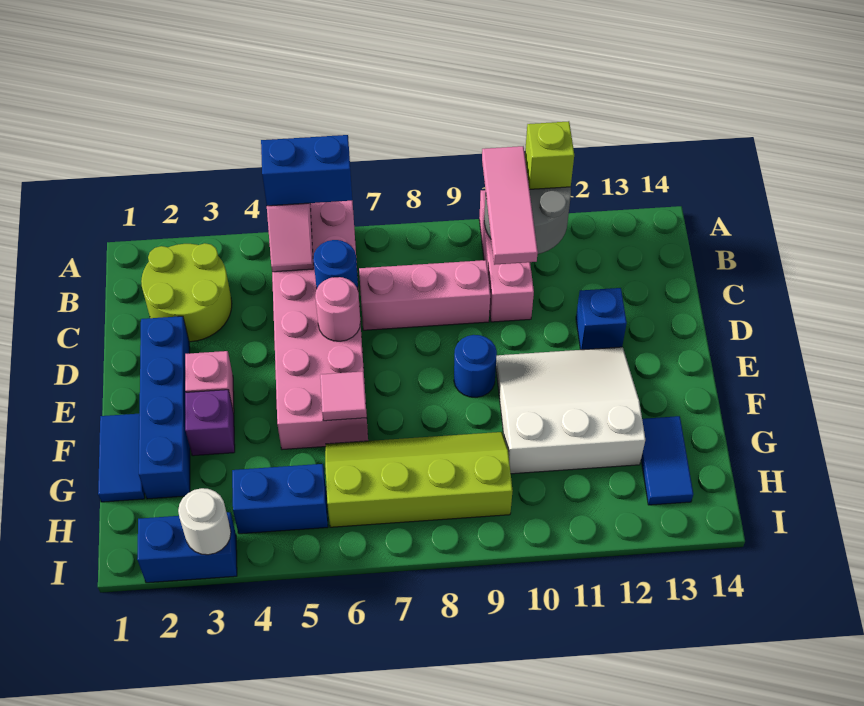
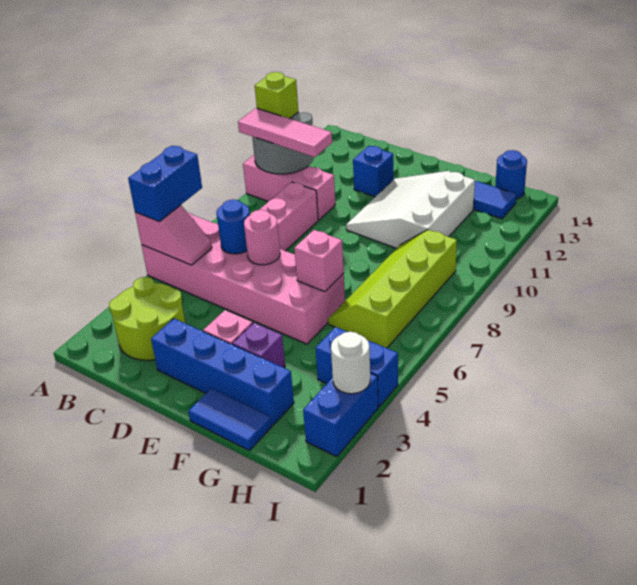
blue round brick E9 level 1 -> blue round brick H14 level 1
pink tile F6 level 2 -> pink brick F6 level 2
blue brick H4:H5 level 1 -> blue brick H4:I4 level 1

